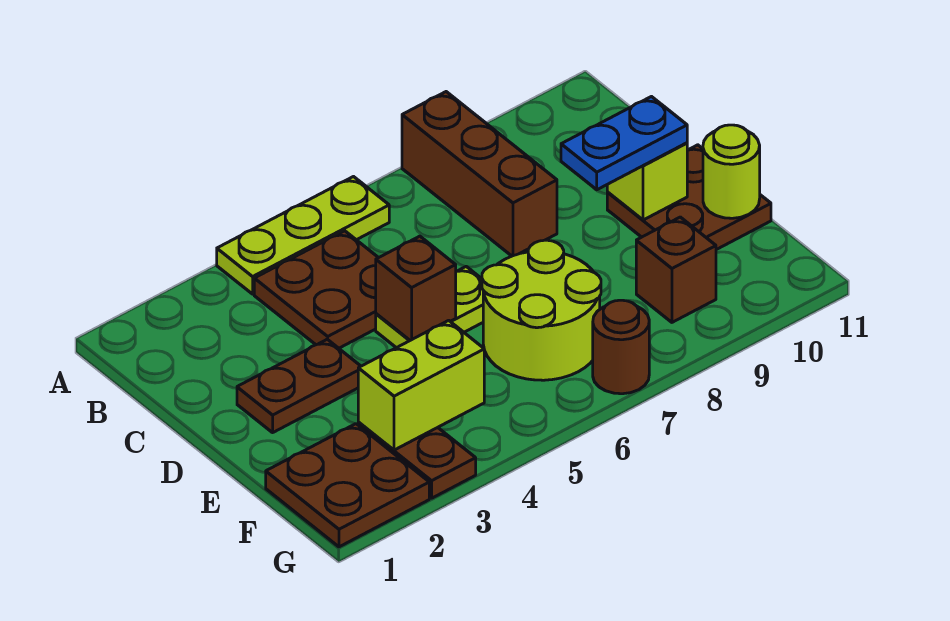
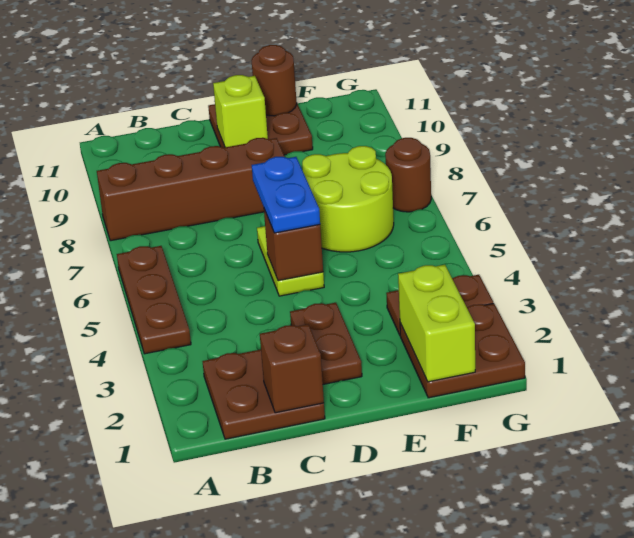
lime plate A4:A6 level 1 -> brown plate A4:A6 level 1
brown brick A8:C8 level 1 -> brown brick A8:D8 level 1
brown plate B4:C5 level 1 -> brown plate B1:C2 level 1
blue plate D9:D10 level 3 -> blue plate D5:D6 level 3
lime round brick E11 level 2 -> brown round brick E11 level 2
lime brick F3:F4 level 2 -> lime brick F1:F2 level 2
brown brick F9 level 1 -> brown brick C1 level 2

